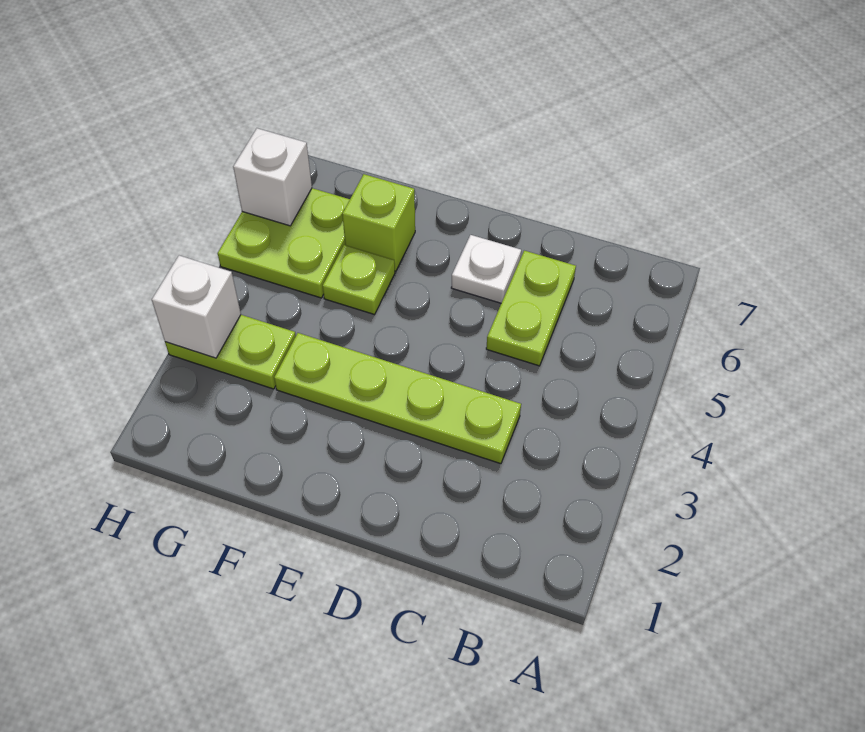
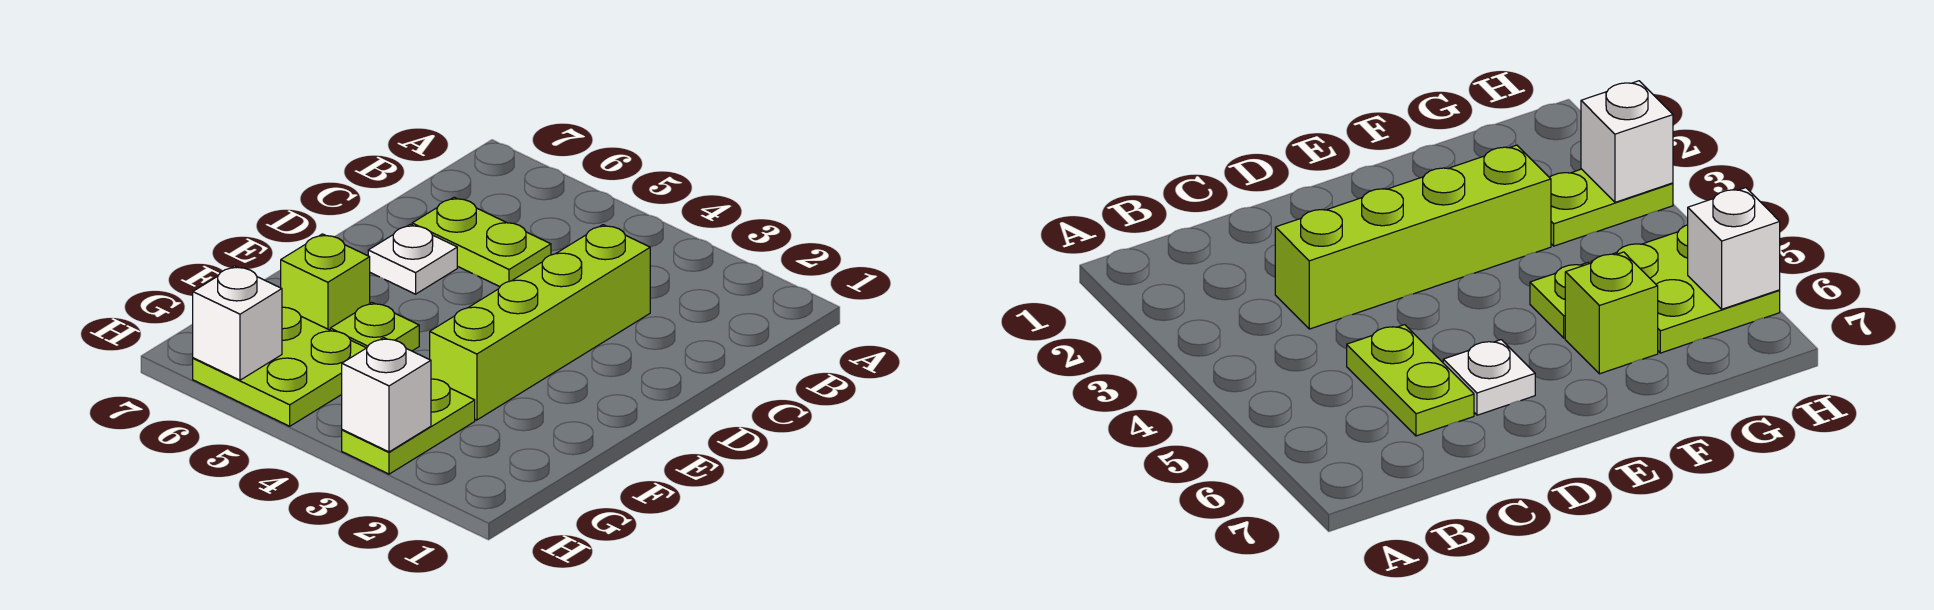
lime plate C3:F3 level 1 -> lime brick C3:F3 level 1

